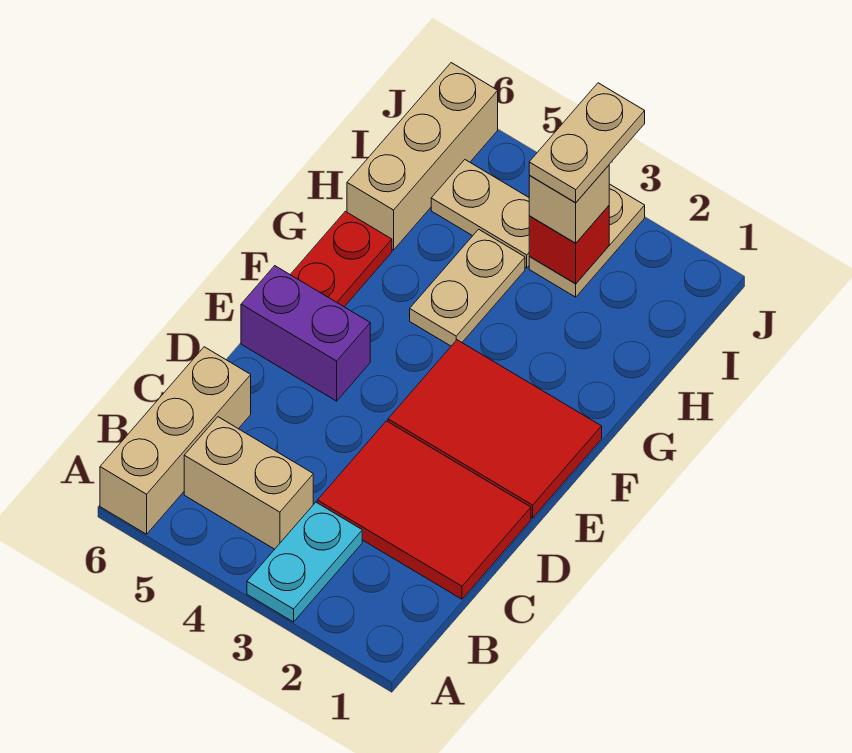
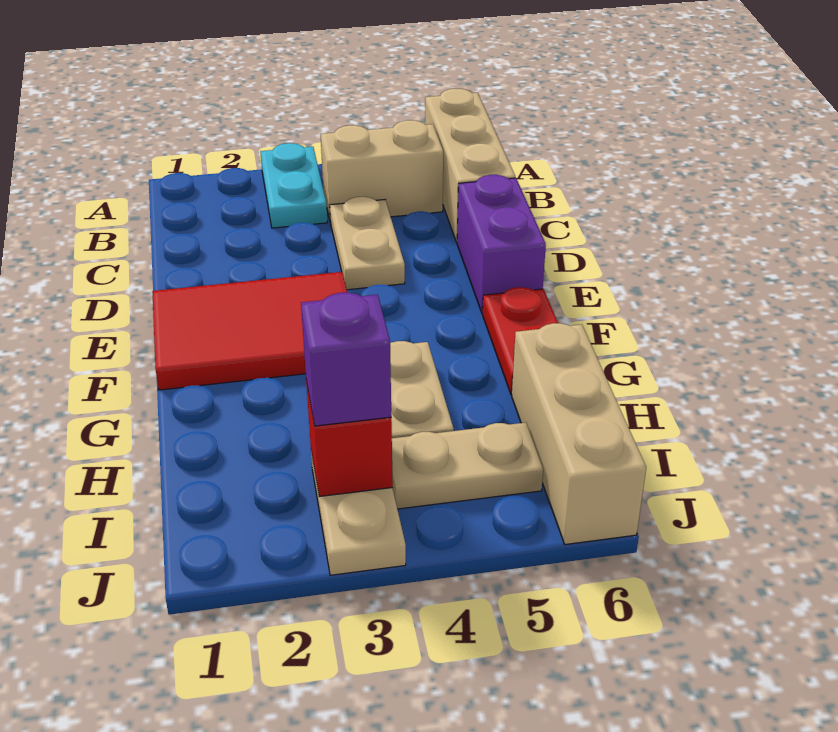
red tile C1:D3 level 1 -> none
purple brick E5:E6 level 1 -> purple brick D6:E6 level 1
tan brick I3 level 3 -> purple brick I3 level 3
tan plate I3:J3 level 4 -> tan plate C4:D4 level 1

